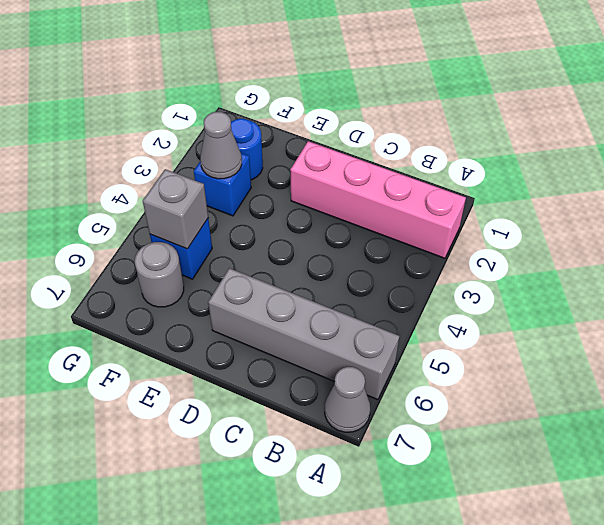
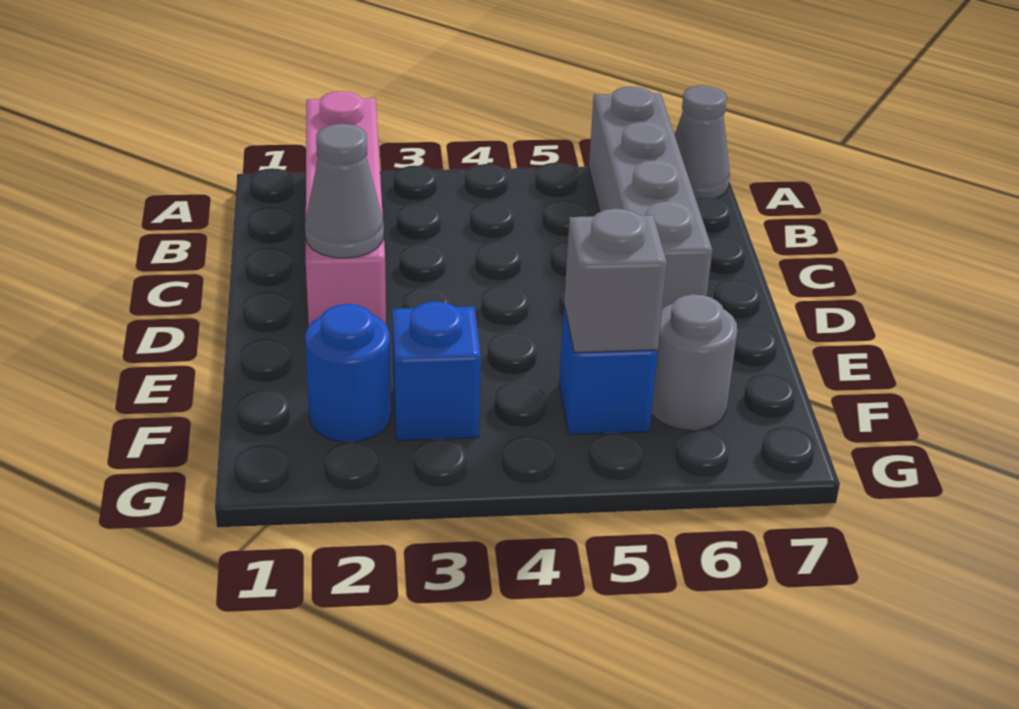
grey cone F3 level 2 -> grey cone D2 level 2

